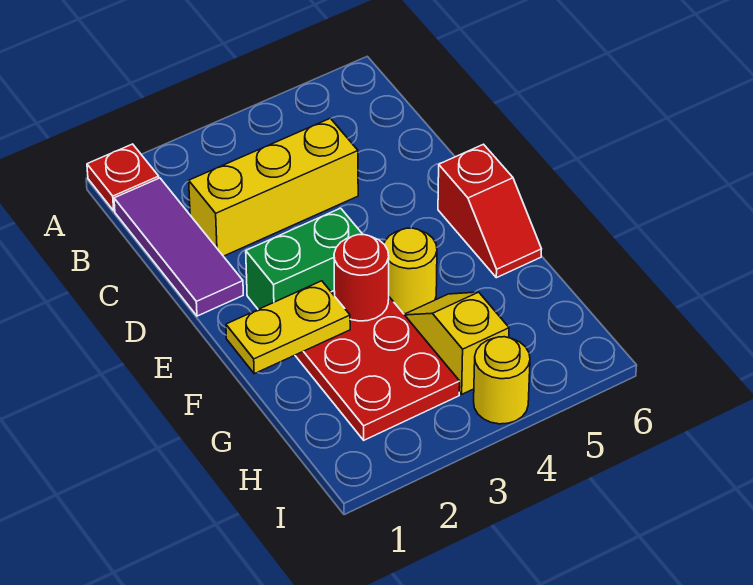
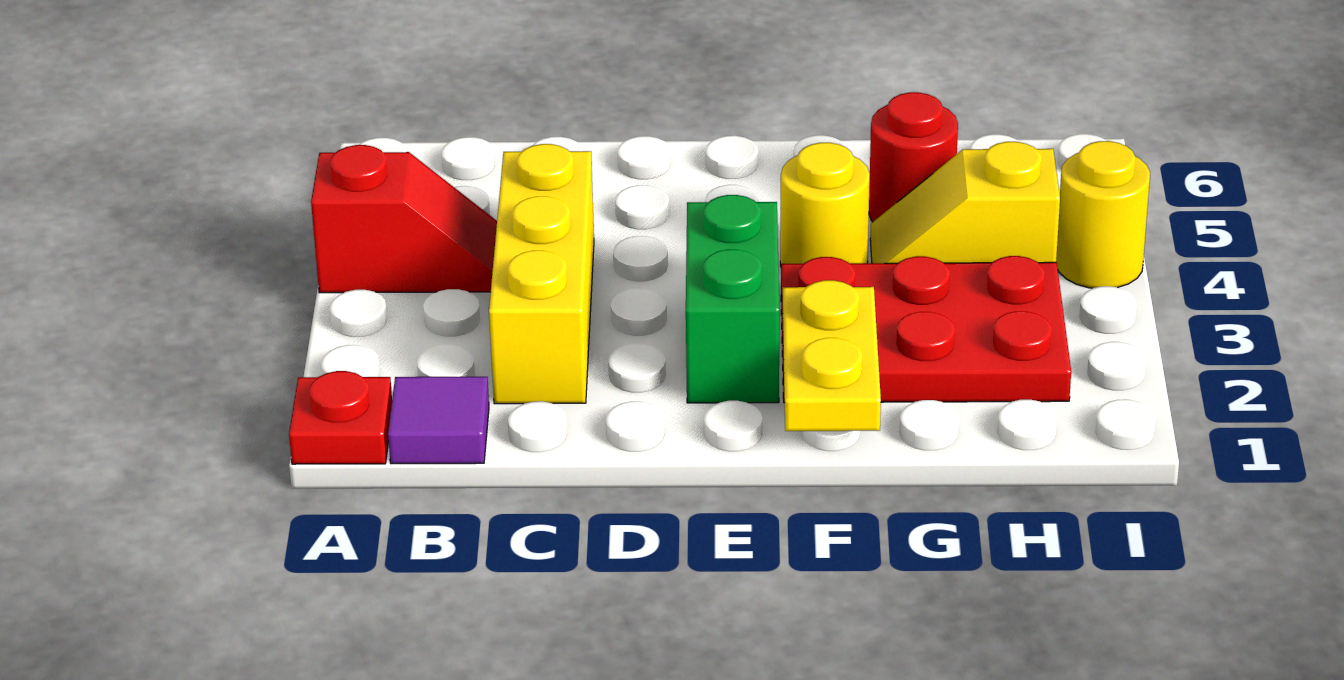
purple tile B1:D1 level 1 -> purple tile B1 level 1
red slope E6:F6 level 1 top E -> red slope A4:B4 level 1 top A
red round brick F3 level 2 -> red round brick G5 level 1

